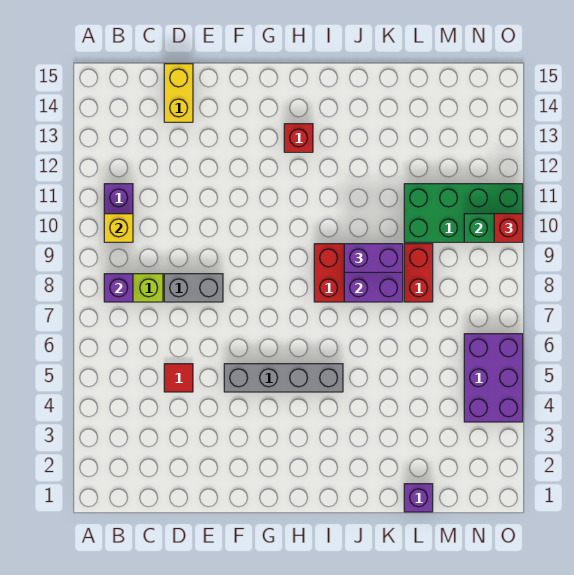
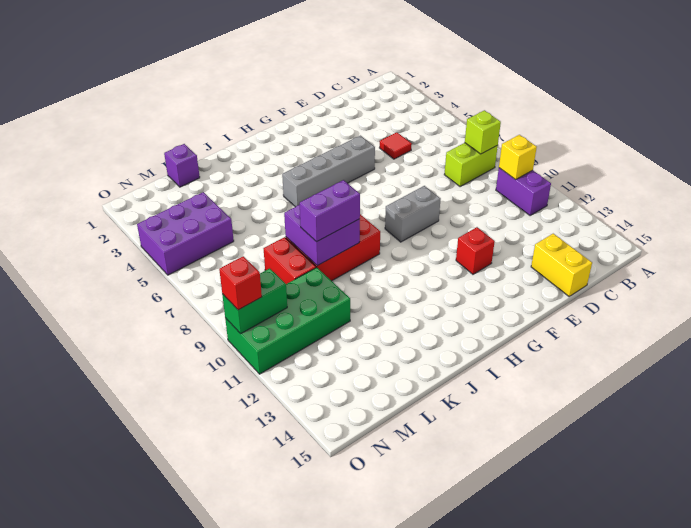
purple brick B8 level 2 -> lime brick B8 level 2
grey brick D8:E8 level 1 -> grey brick F9:G9 level 1
red brick H13 level 1 -> red brick F12 level 1
purple brick N4:O6 level 1 -> purple brick M4:O5 level 1

